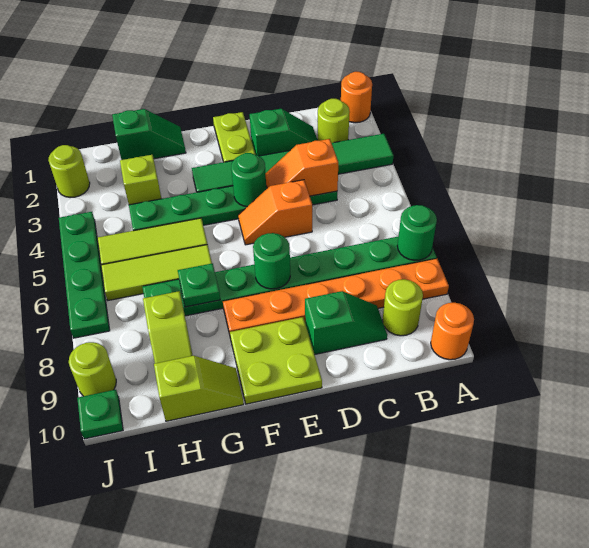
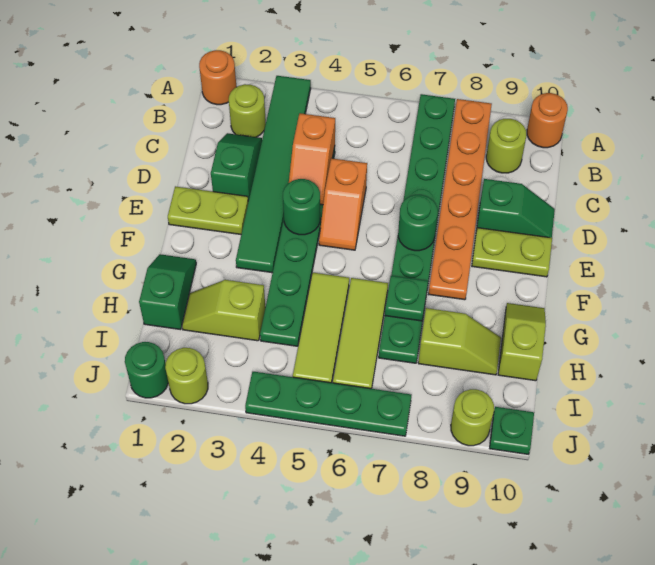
green round brick A7 level 2 -> green round brick J1 level 1
green slope C9:D9 level 1 top D -> green slope D9:D10 level 1 top 9
lime plate E9:F10 level 1 -> lime plate E9:E10 level 1

